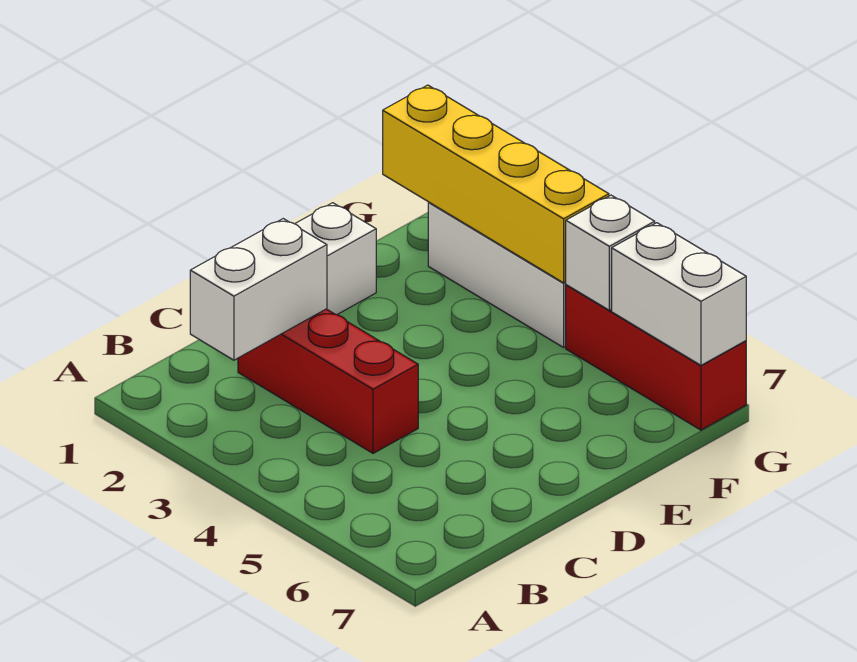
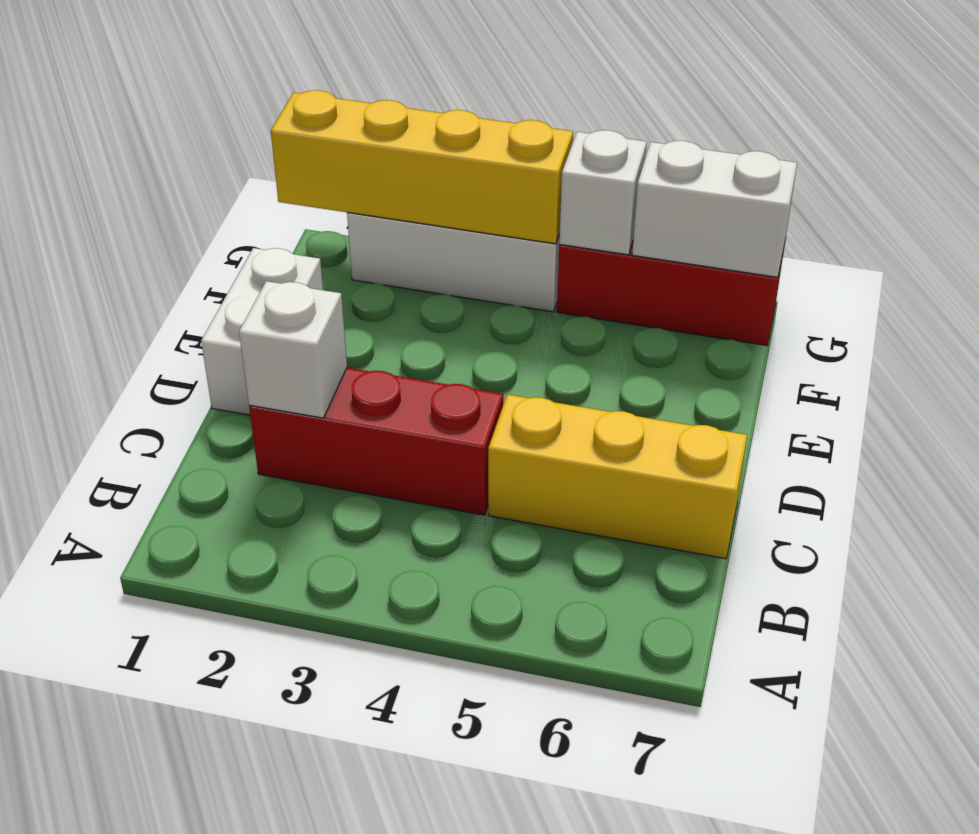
white brick B2:C2 level 2 -> white brick C2 level 2
none -> yellow brick C5:C7 level 1

